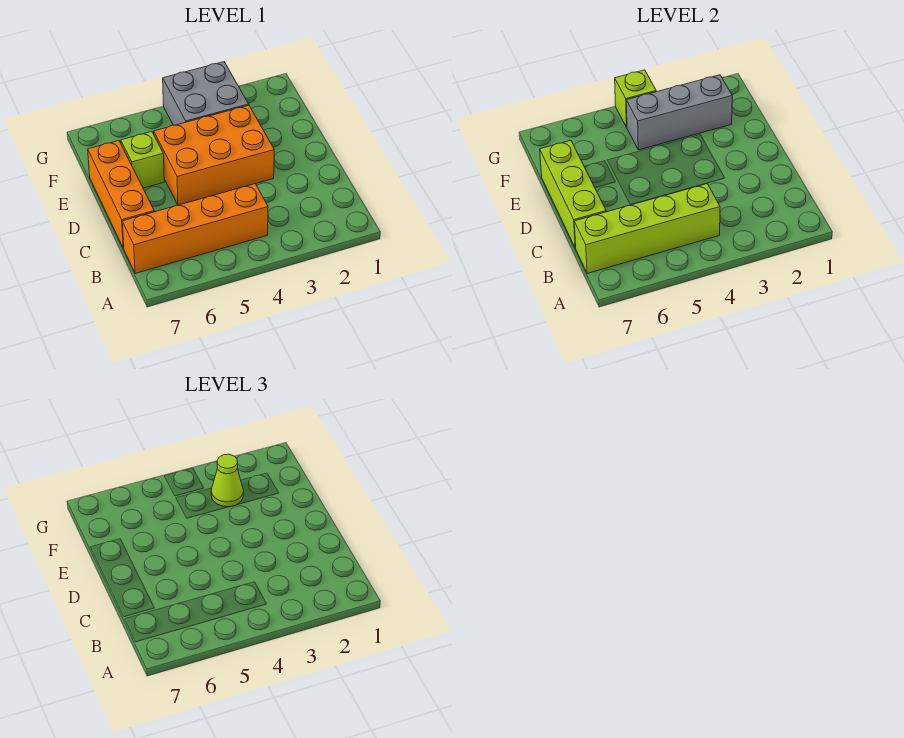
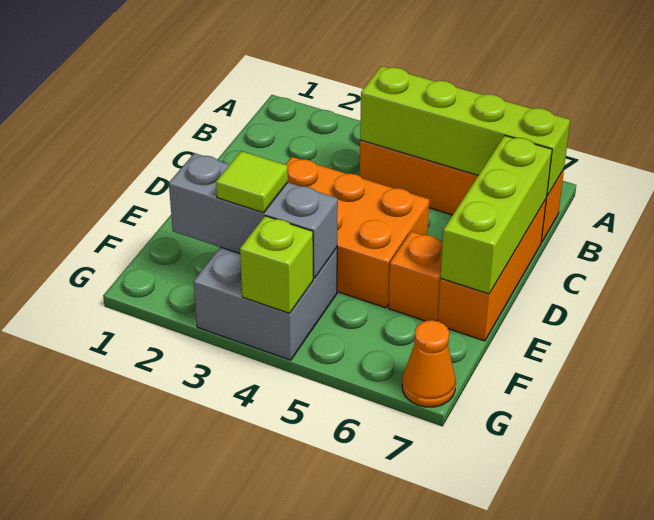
lime brick E6 level 1 -> orange brick E6 level 1
lime cone F3 level 3 -> lime tile F3 level 3
none -> orange cone G7 level 1

